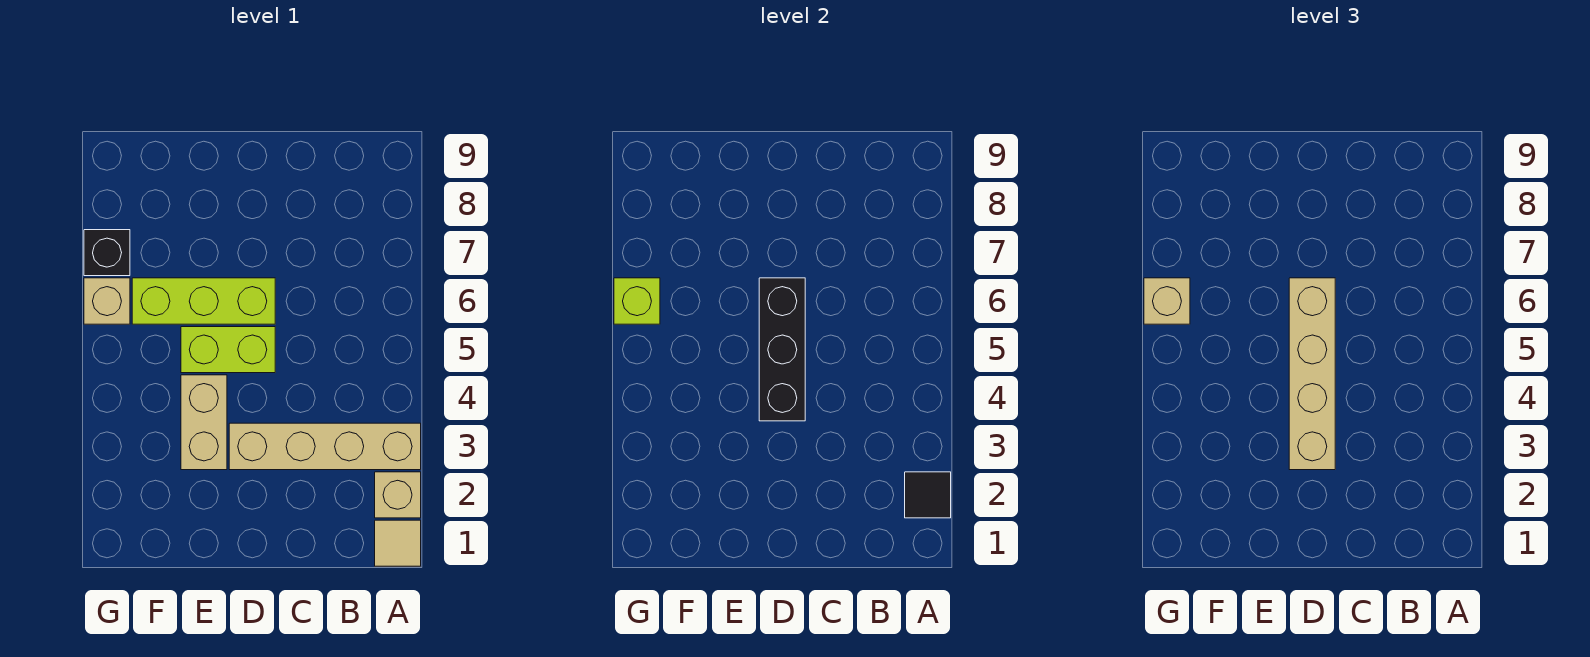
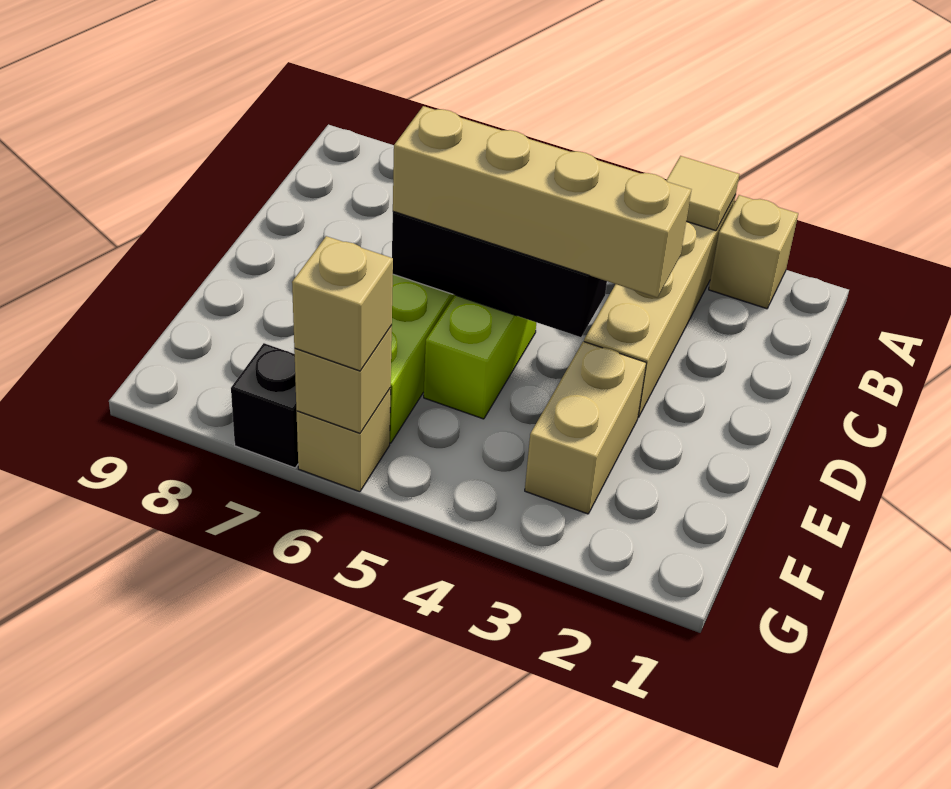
tan tile A1 level 1 -> tan tile A3 level 2
black tile A2 level 2 -> none
tan brick E3:E4 level 1 -> tan brick E3:F3 level 1
lime brick G6 level 2 -> tan brick G6 level 2

